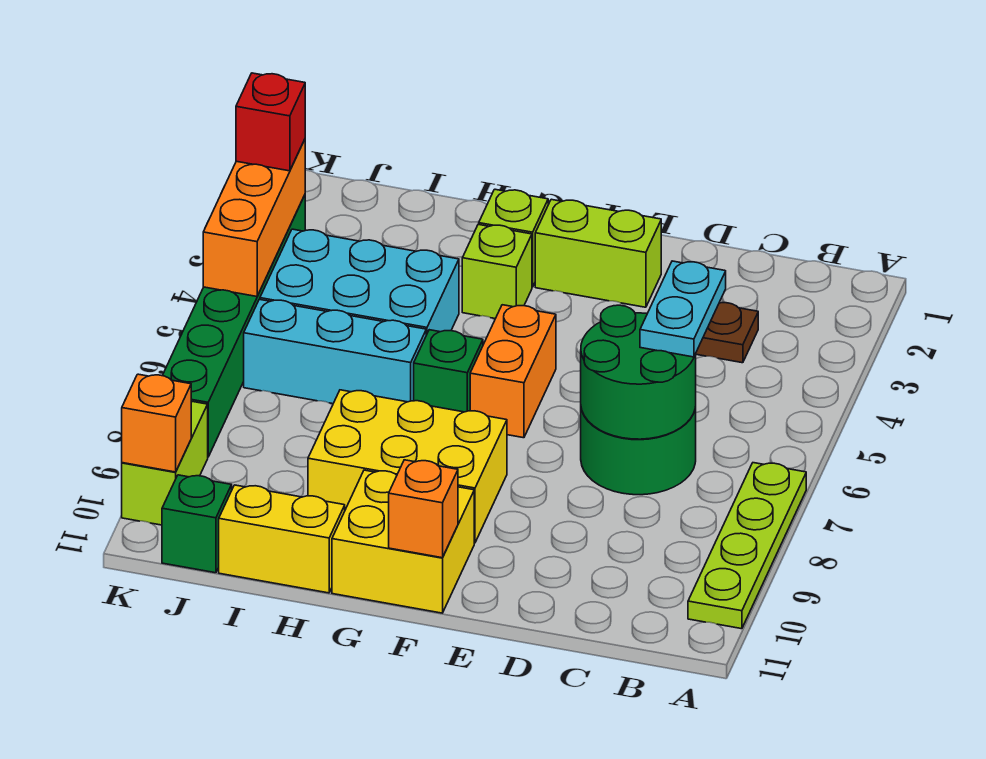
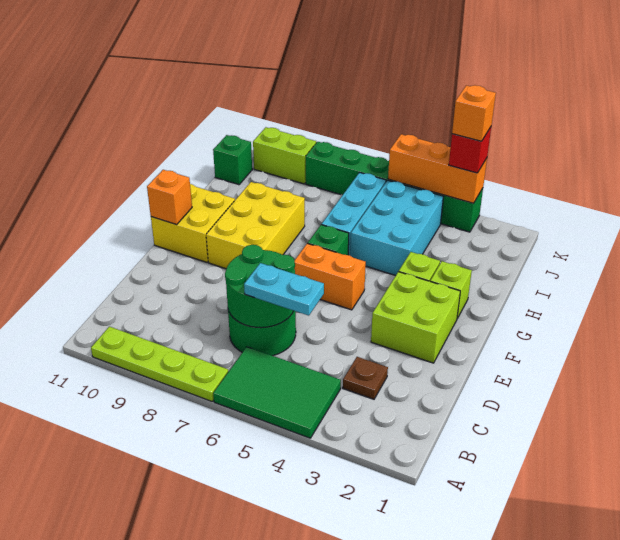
none -> green tile A4:B6 level 1
lime brick E2:F2 level 1 -> lime brick E2:F3 level 1
yellow brick H11:I11 level 1 -> none
orange brick K10 level 2 -> orange brick K3 level 4

